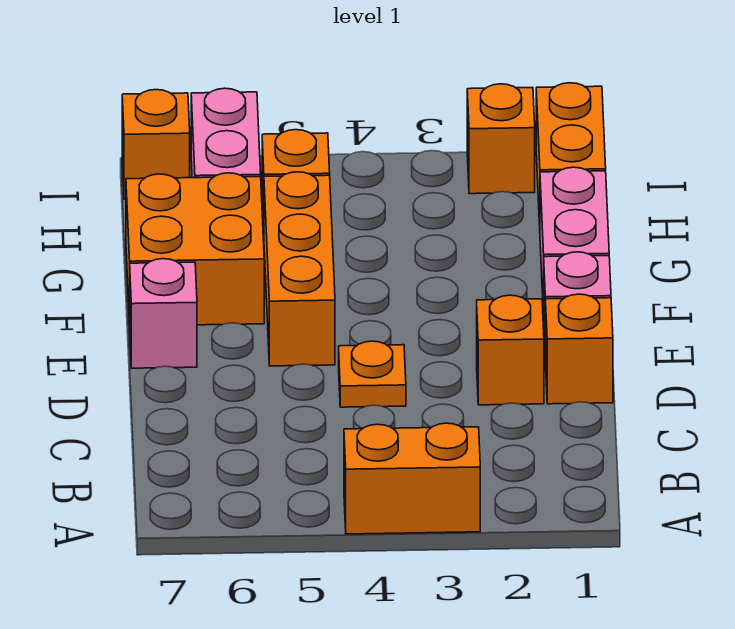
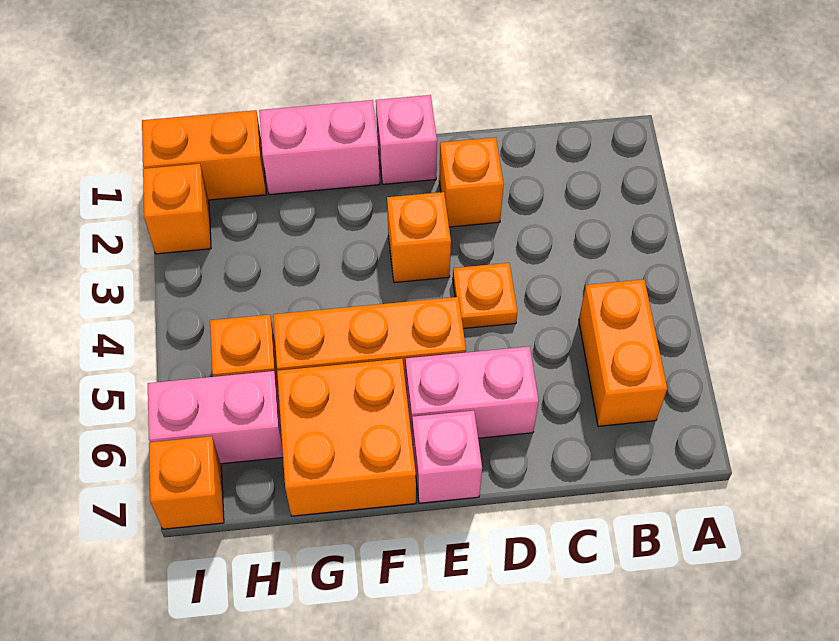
orange brick A3:A4 level 1 -> orange brick B5:B6 level 1
orange brick D1 level 1 -> orange brick E3 level 1
none -> pink brick D6:E6 level 1

